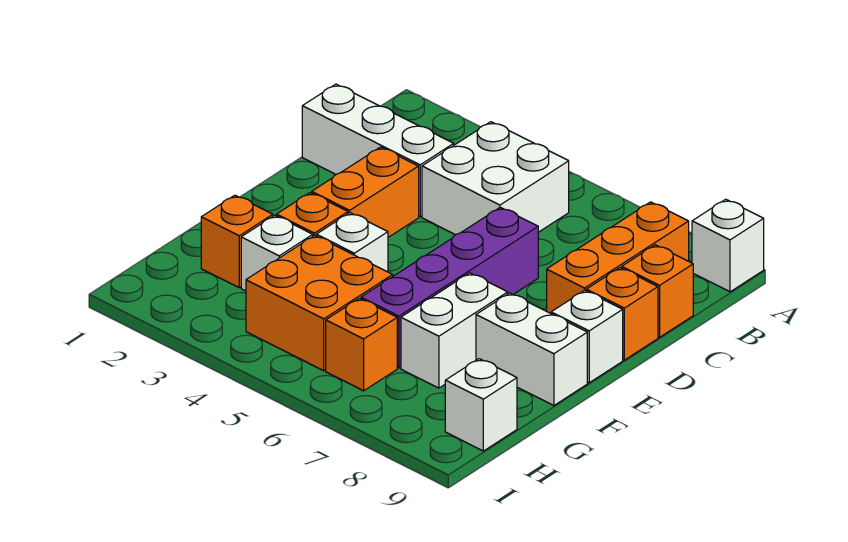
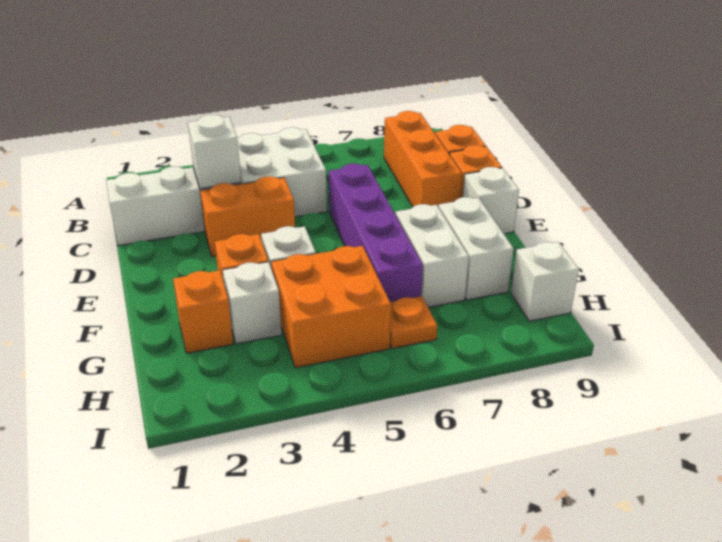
white brick A9 level 1 -> white brick C3 level 2
orange brick D3:E3 level 1 -> orange brick D3:D4 level 1
white brick F8:F9 level 1 -> white brick F8:G8 level 1
orange brick H6 level 1 -> orange plate H6 level 1

